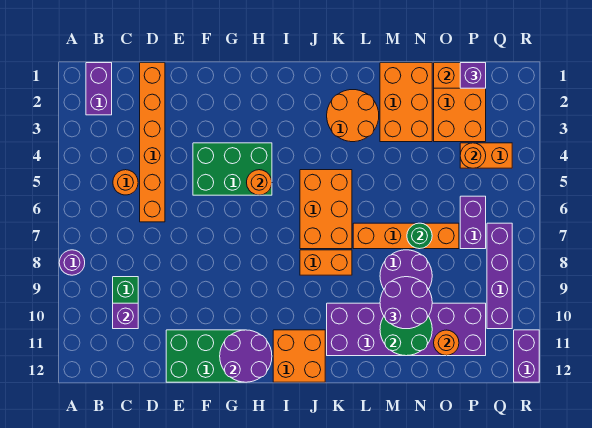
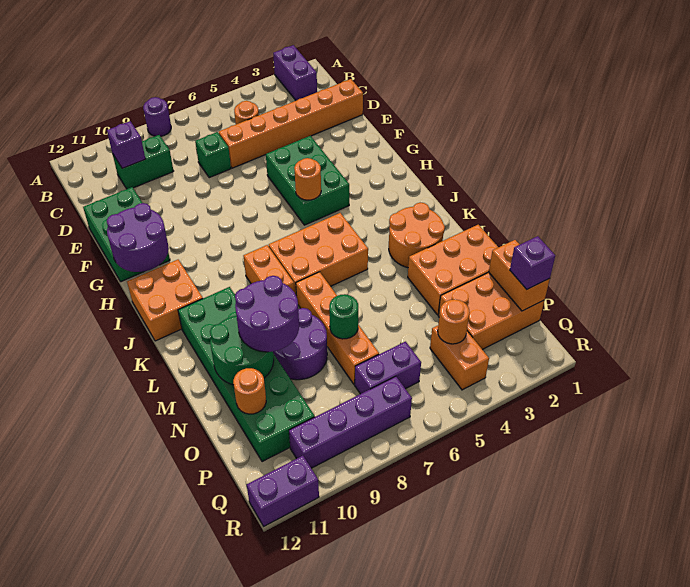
purple brick B1:B2 level 1 -> purple brick A2:B2 level 1
none -> green brick D7 level 1
purple brick K10:P11 level 1 -> green brick K10:P11 level 1

